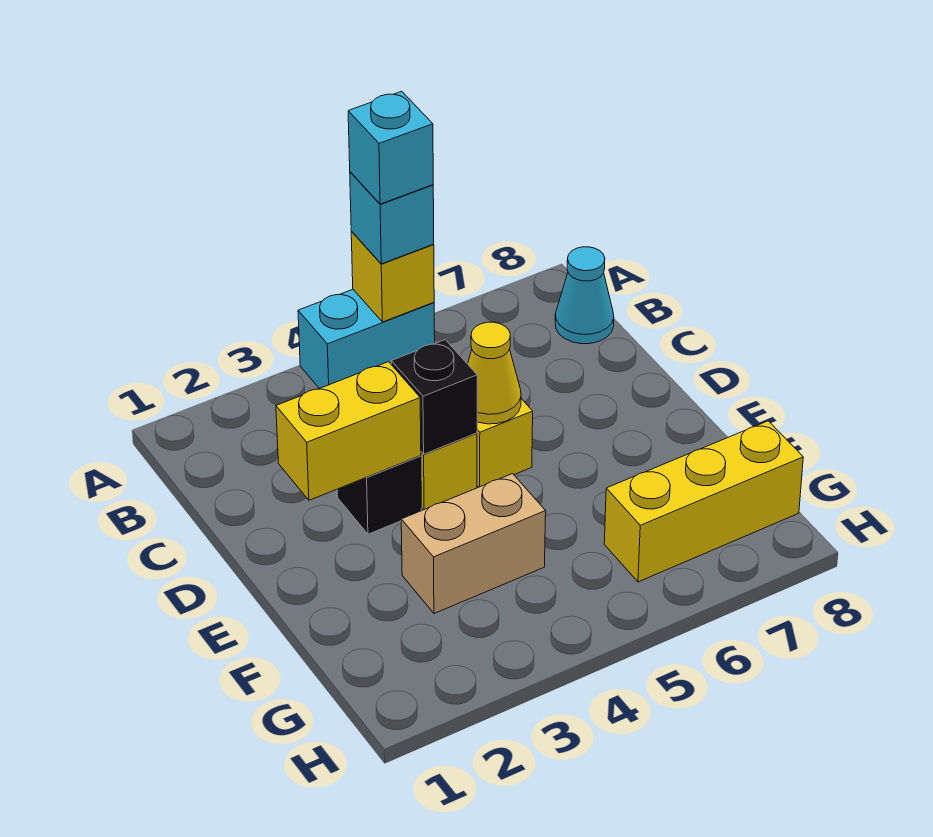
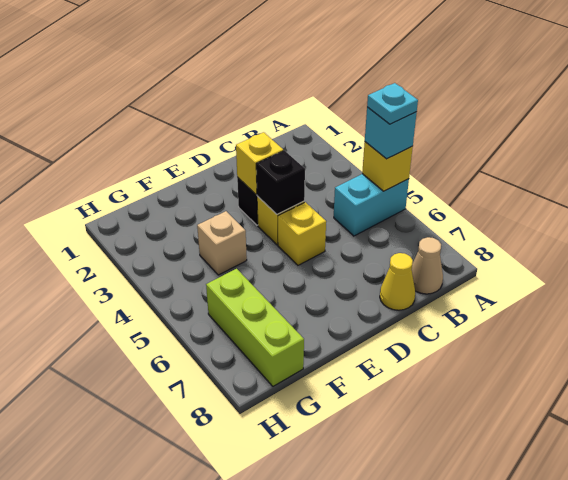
cyan brick A4:A5 level 1 -> cyan brick A5:B5 level 1
cyan brick A5 level 4 -> cyan plate A5 level 4
cyan cone B8 level 1 -> tan cone B8 level 1
yellow brick D2:D3 level 2 -> yellow brick D3 level 2
yellow cone D5 level 2 -> yellow cone C8 level 1
tan brick F3:F4 level 1 -> tan brick F4 level 1
yellow brick G6:G8 level 1 -> lime brick G6:G8 level 1

